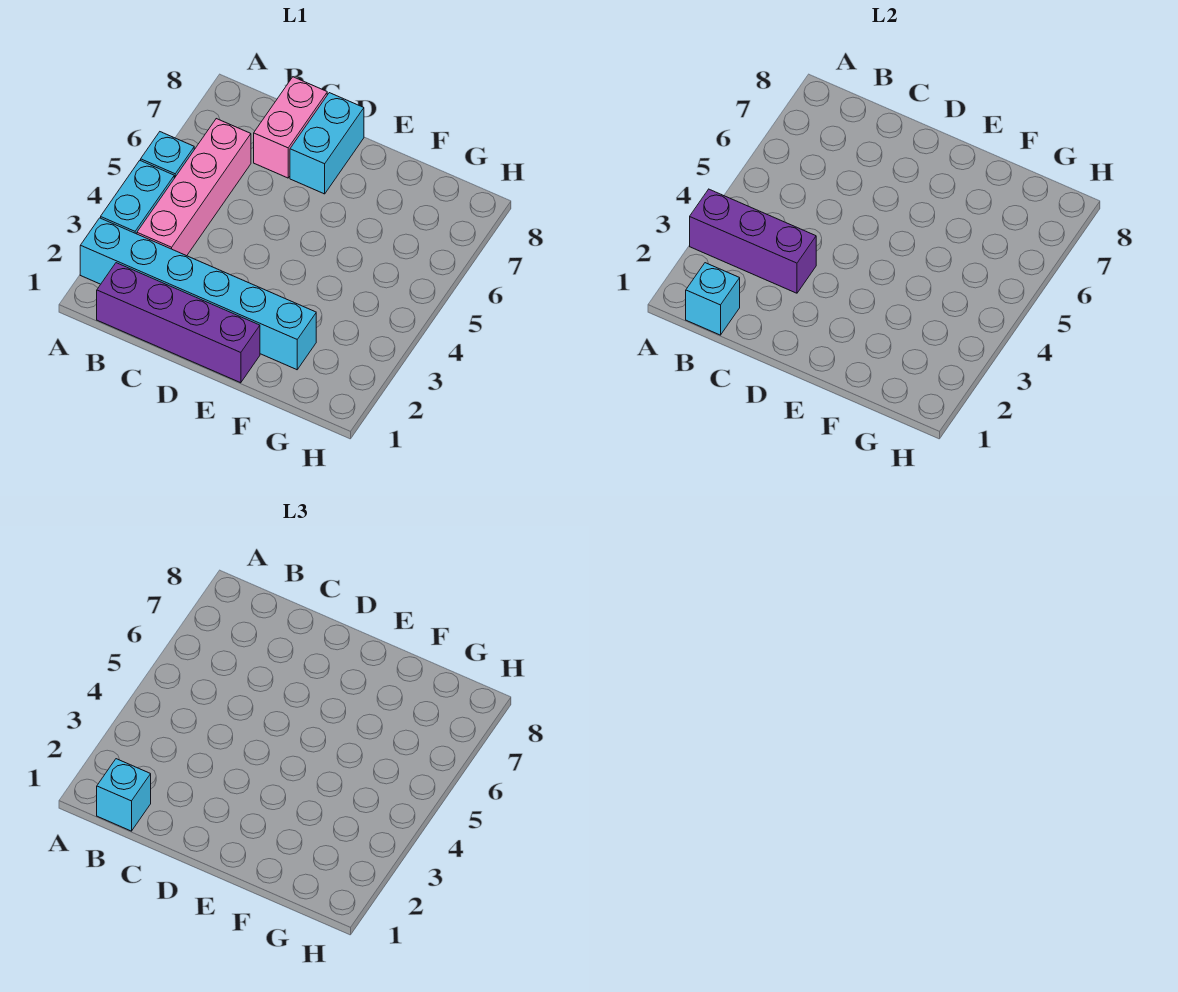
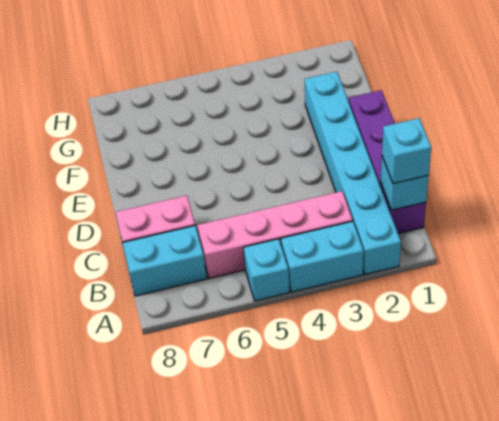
purple brick A3:C3 level 2 -> none
cyan brick D7:D8 level 1 -> cyan brick B7:B8 level 1

